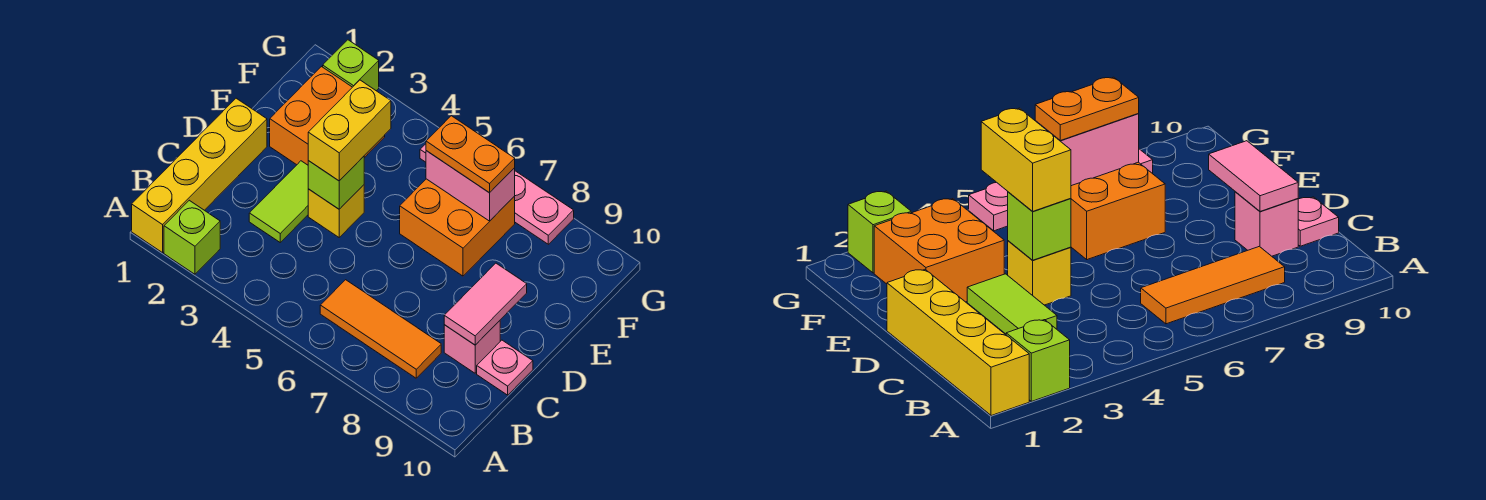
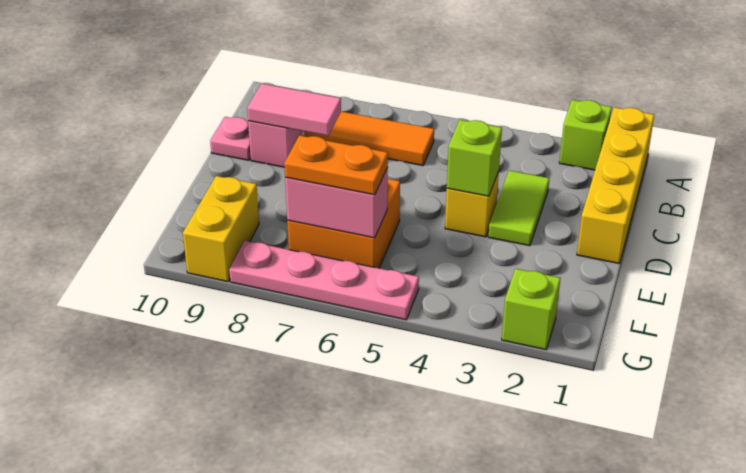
pink tile C9:D9 level 2 -> pink tile C8:C9 level 2
yellow brick D4:E4 level 3 -> yellow brick F9:G9 level 1
orange brick E2:F3 level 1 -> none

